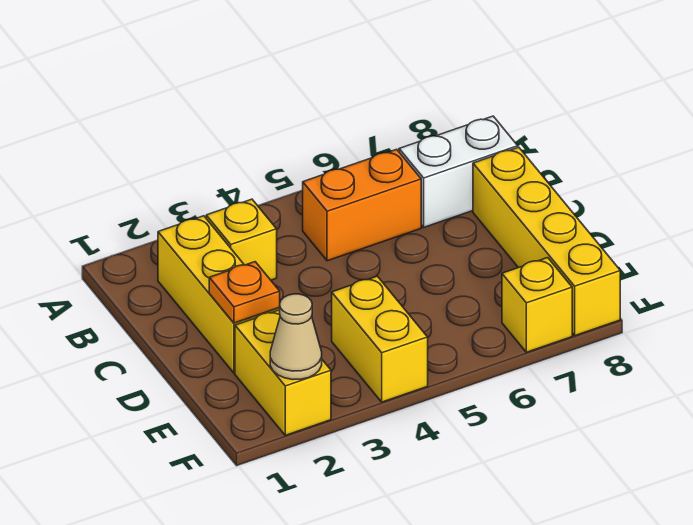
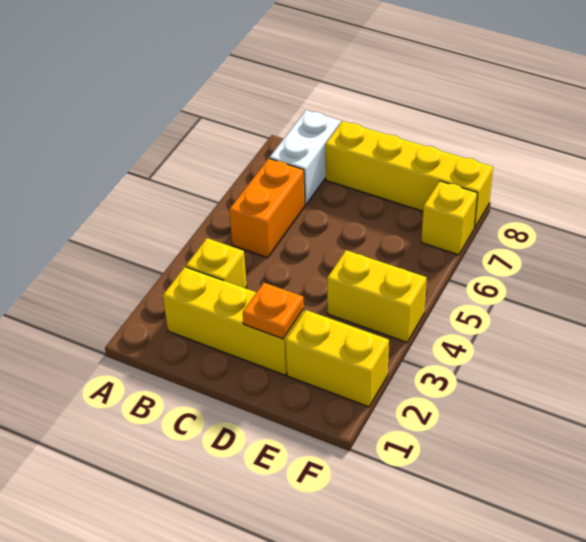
tan cone F2 level 2 -> none

